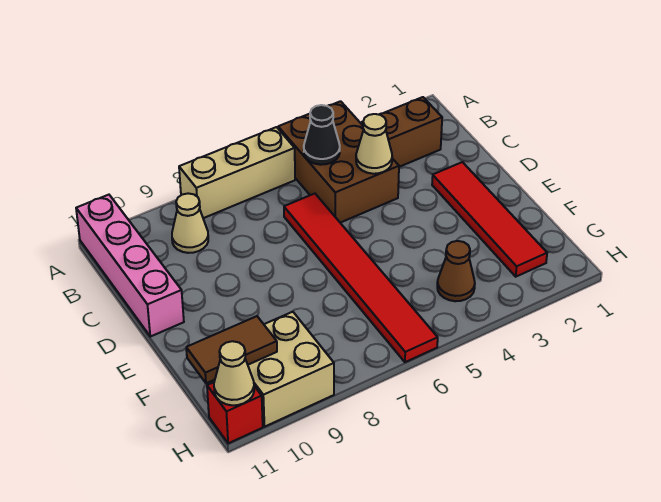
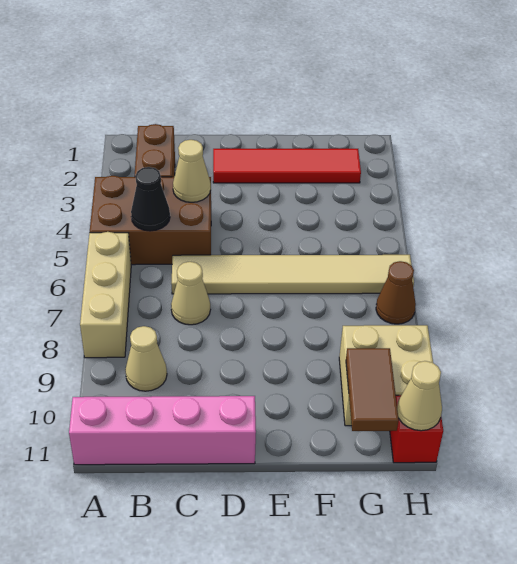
red tile C6:H6 level 1 -> tan tile C6:H6 level 1
none -> tan cone C7 level 1
brown cone G4 level 1 -> brown cone H7 level 1

